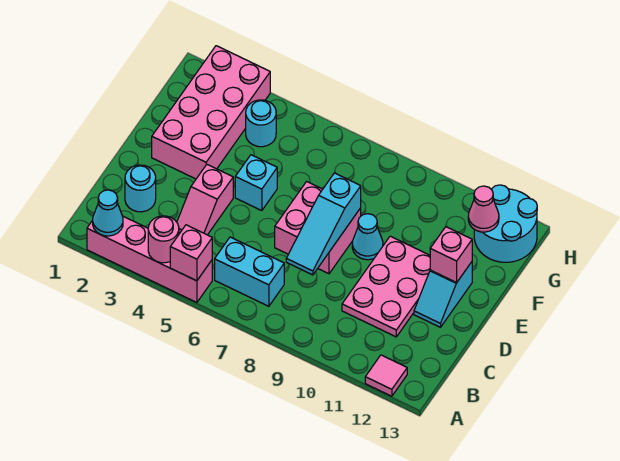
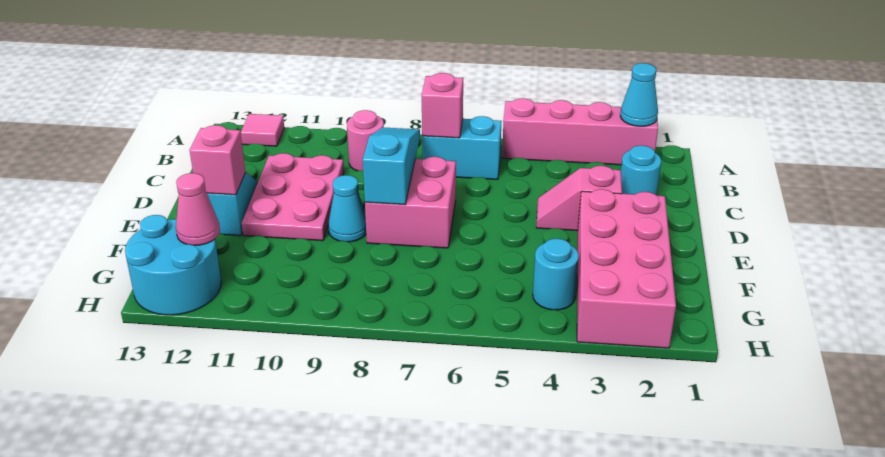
pink round brick A4 level 2 -> pink round brick B9 level 1
pink brick A5 level 2 -> pink brick B7 level 2
pink slope C4:D4 level 1 top D -> pink slope D3:D4 level 1 top 3
cyan brick E5 level 1 -> none

